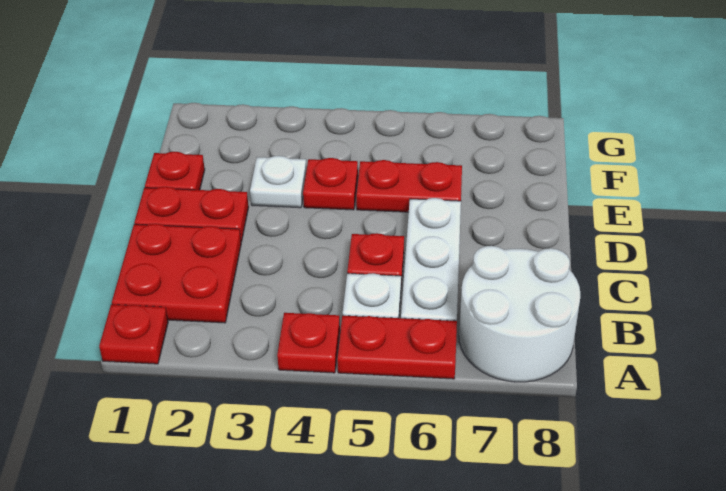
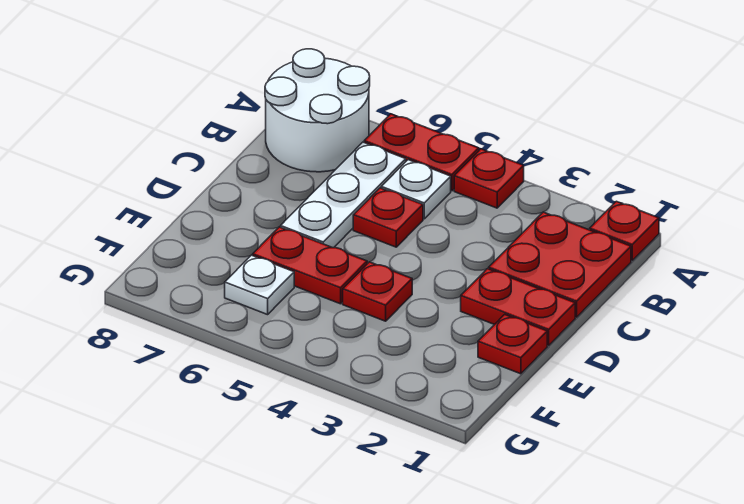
white plate E3 level 1 -> white plate F6 level 1

